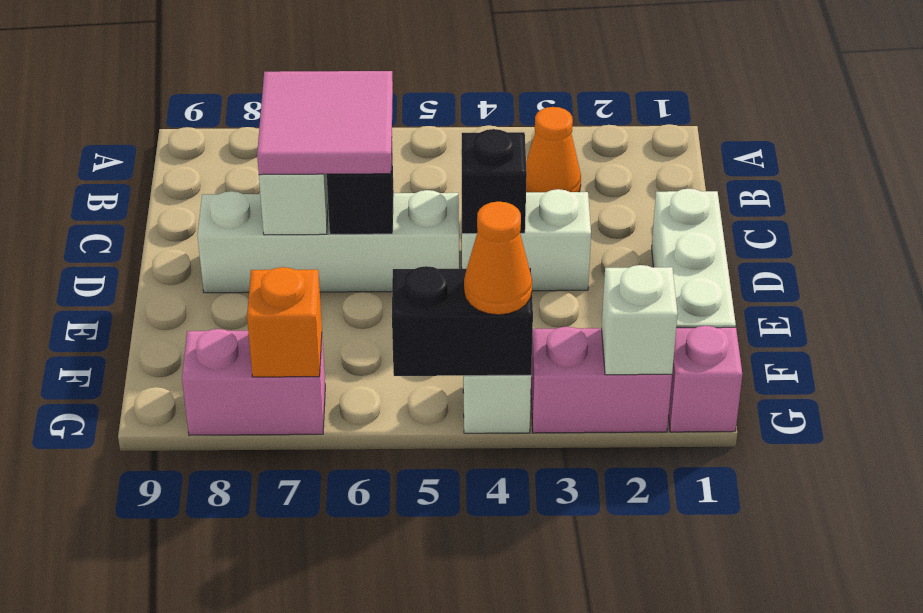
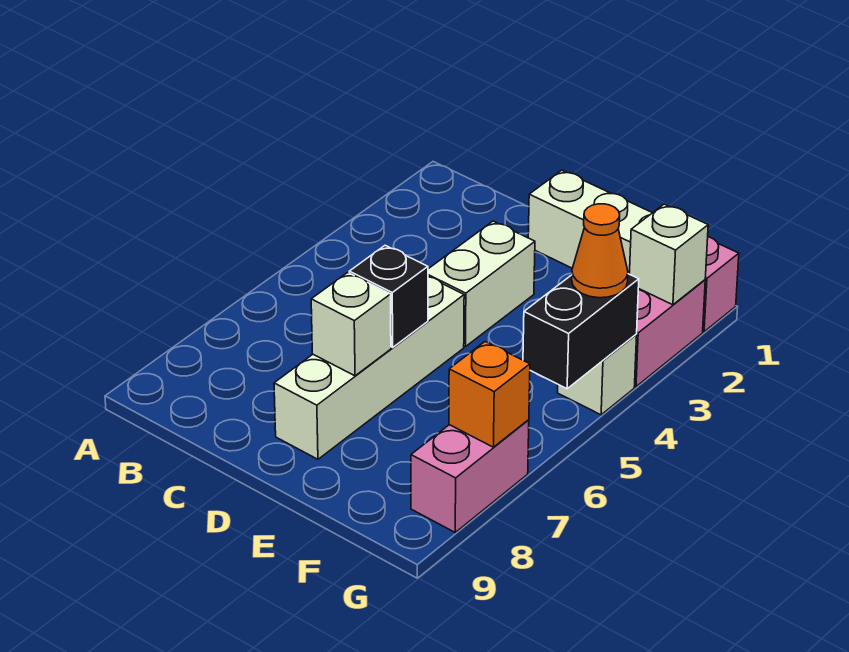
orange cone B3 level 1 -> none
pink tile C6:D7 level 3 -> none
black brick D4 level 2 -> none

